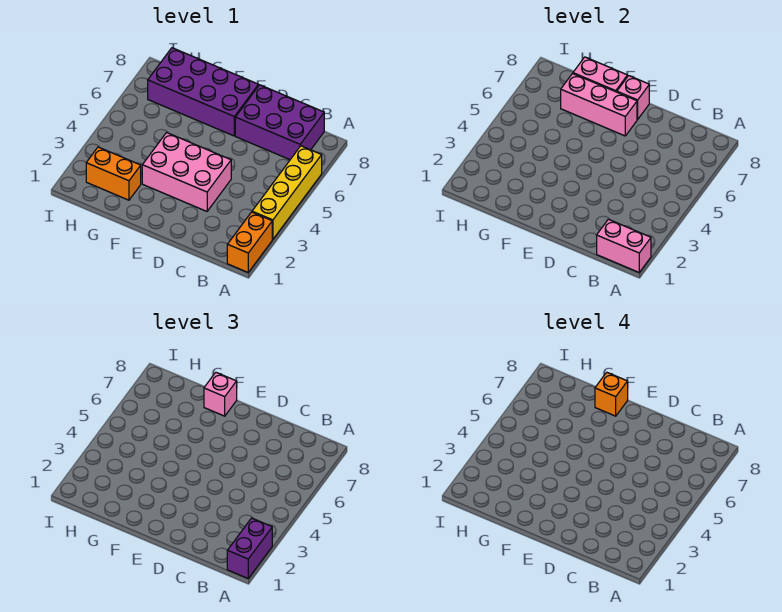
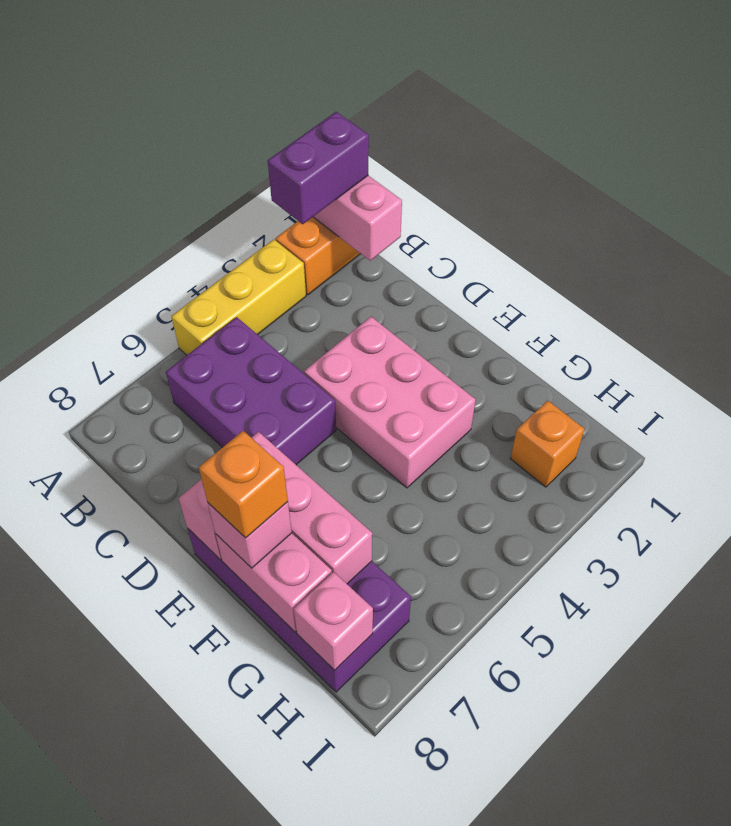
yellow brick A3:A6 level 1 -> yellow brick A3:A5 level 1
purple brick B7:D8 level 1 -> purple brick B5:D6 level 1
orange brick G2:H2 level 1 -> orange brick H2 level 1
none -> pink brick H8 level 2

